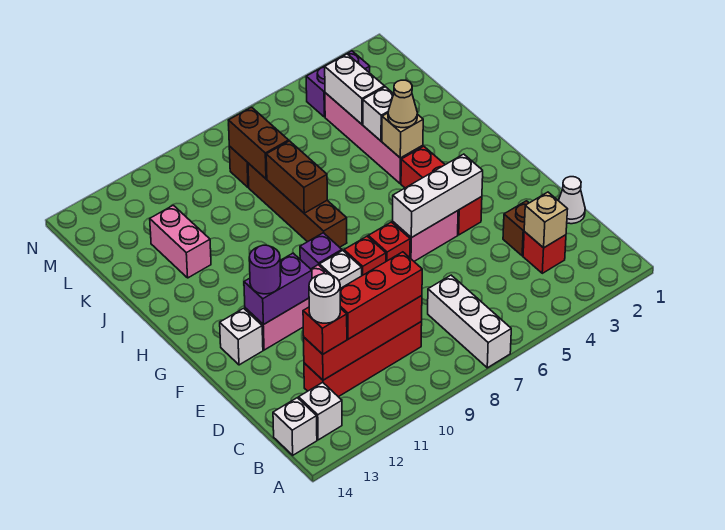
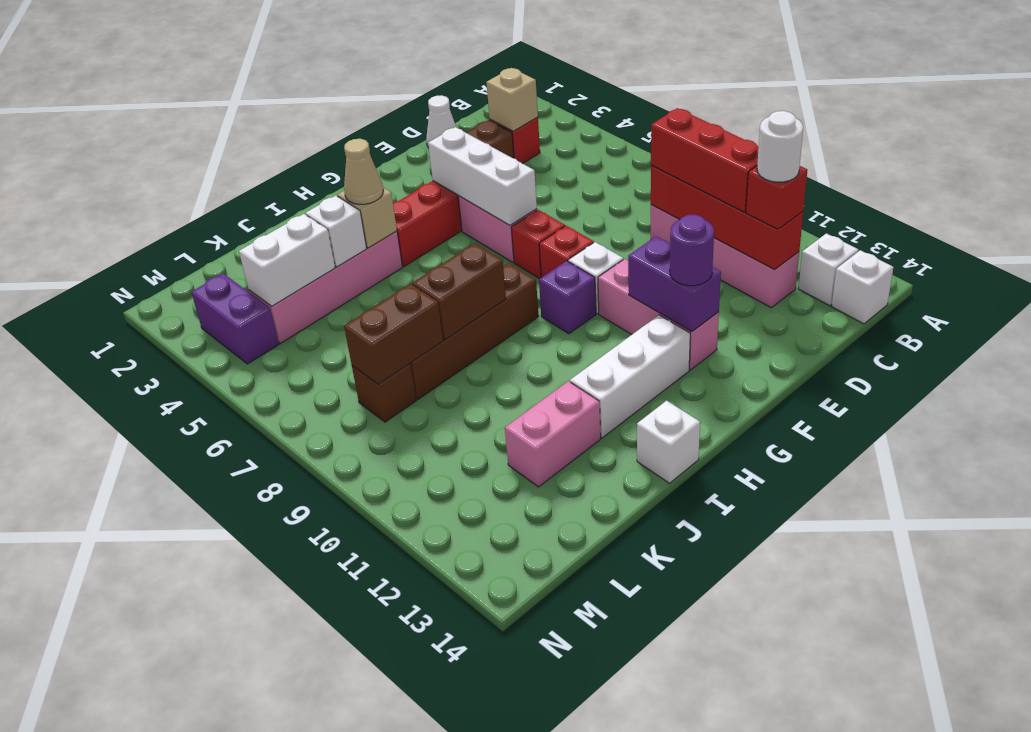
white brick A7:C7 level 1 -> white brick G12:I12 level 1
red brick C9:C12 level 1 -> pink brick C9:C12 level 1
white brick F13 level 1 -> white brick I14 level 1

